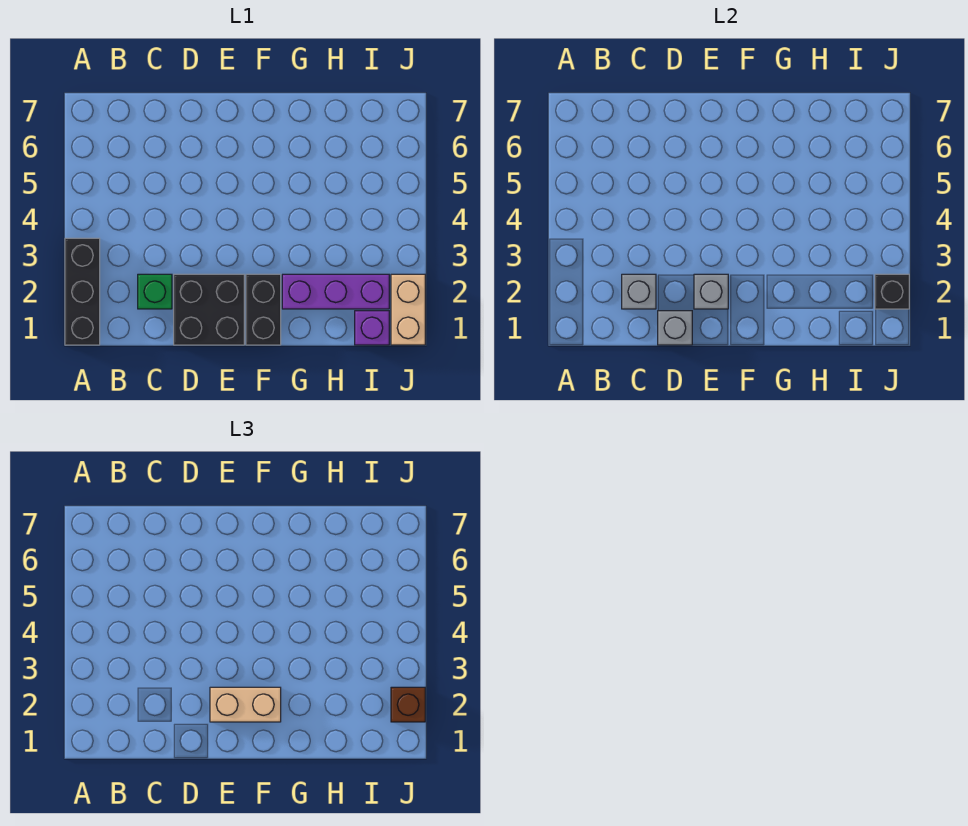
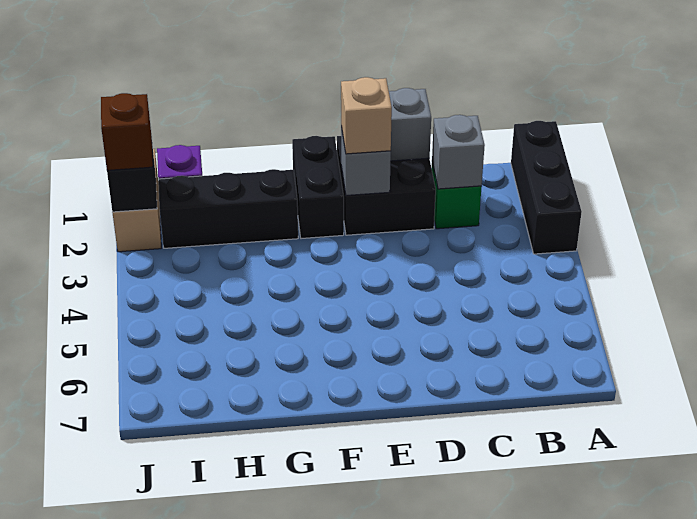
tan brick E2:F2 level 3 -> tan brick E2 level 3
purple brick G2:I2 level 1 -> black brick G2:I2 level 1

